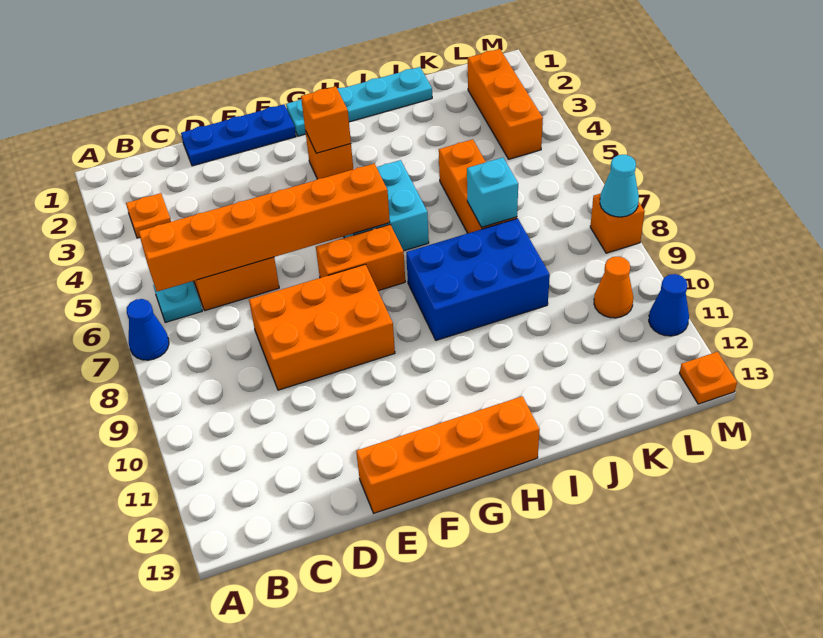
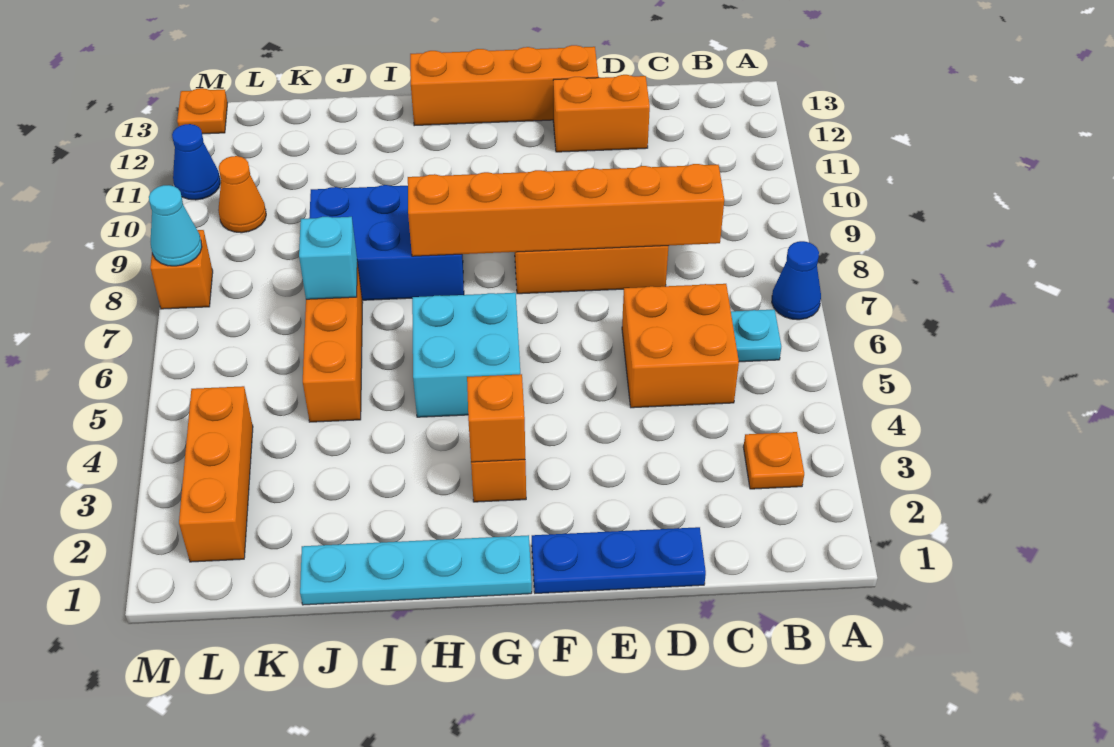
orange brick B6:G6 level 2 -> orange brick C8:H8 level 2
orange brick F7:G7 level 1 -> orange brick D12:E12 level 1

